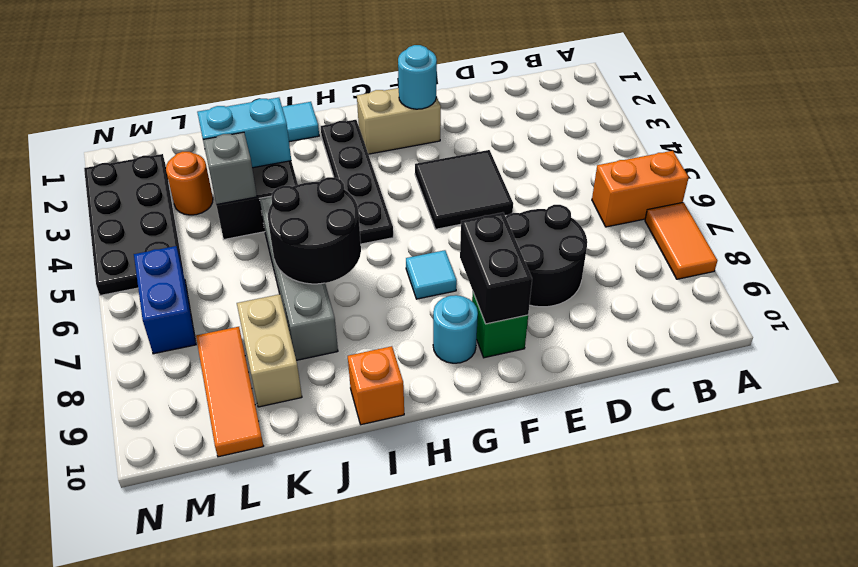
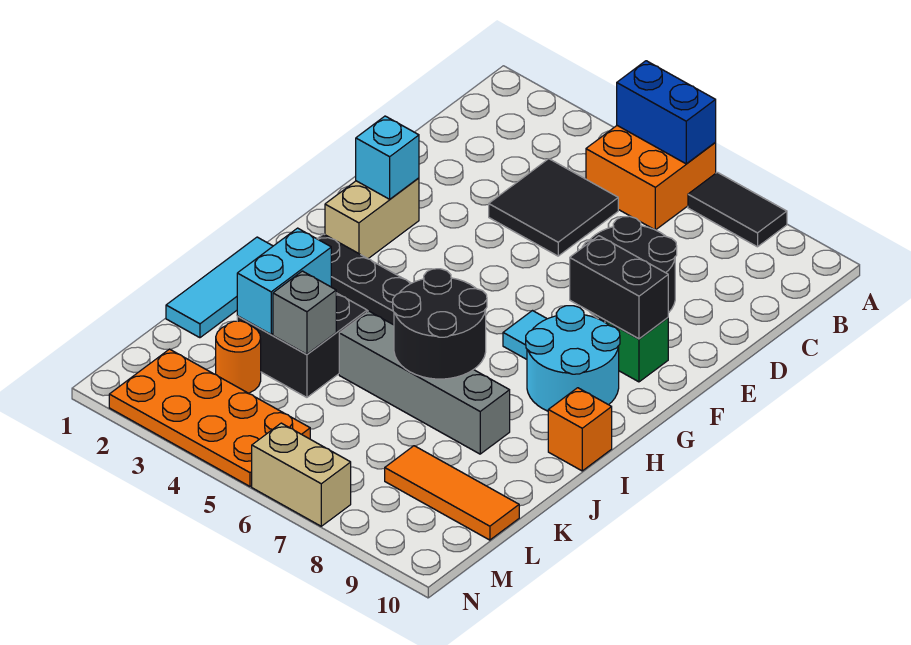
orange brick A6:B6 level 1 -> orange brick A5:B6 level 1
orange tile A7:A8 level 1 -> black tile A7:A8 level 1
black tile E4:F5 level 1 -> black tile C4:D5 level 1
cyan round brick F2 level 2 -> cyan brick F2 level 2
cyan round brick G9 level 1 -> cyan round brick G8:H9 level 1
tan brick K8:K9 level 1 -> tan brick N6:N7 level 1
black plate M2:N5 level 1 -> orange plate M2:N5 level 1
blue brick M6:M7 level 1 -> blue brick A5:A6 level 2

